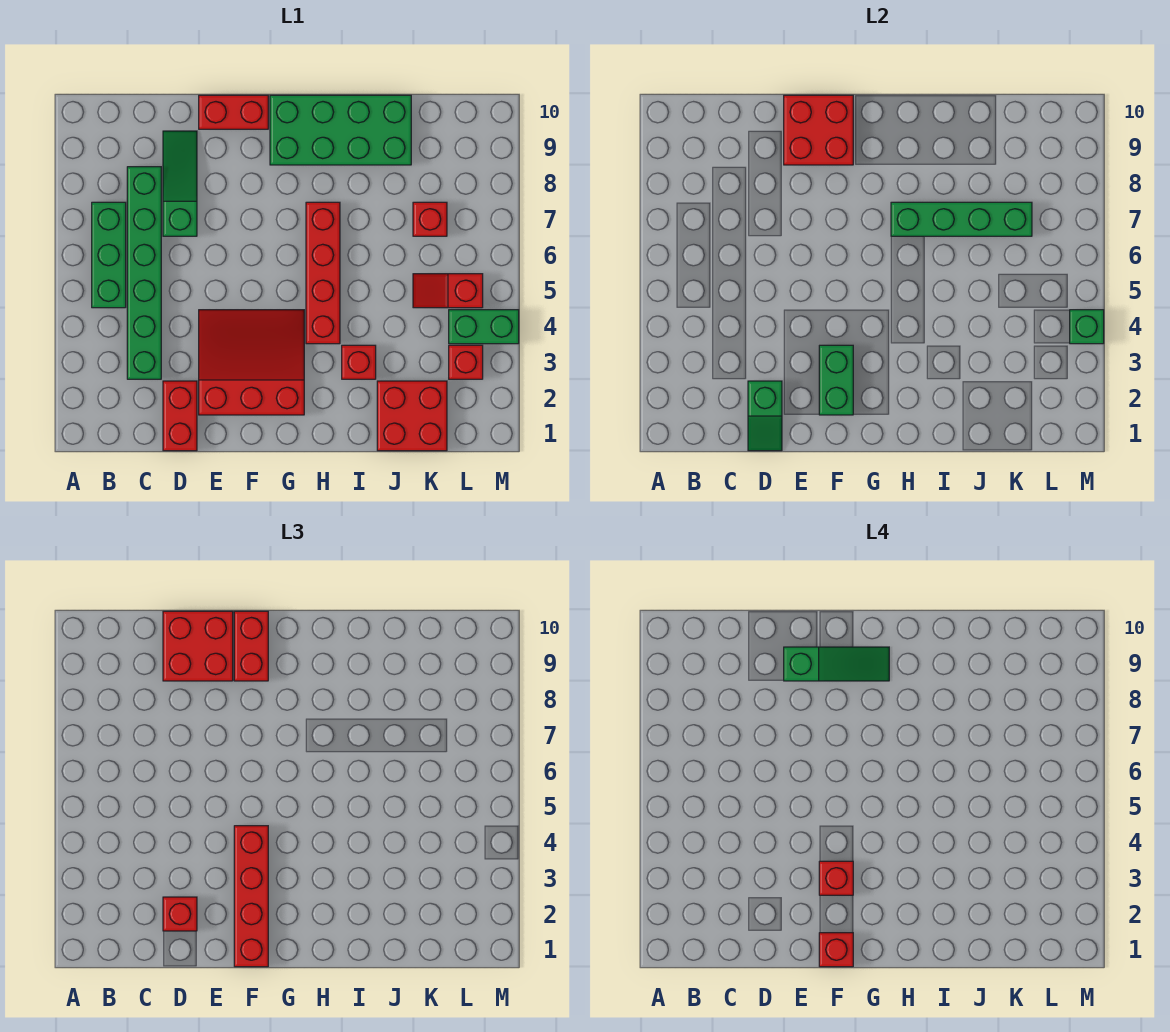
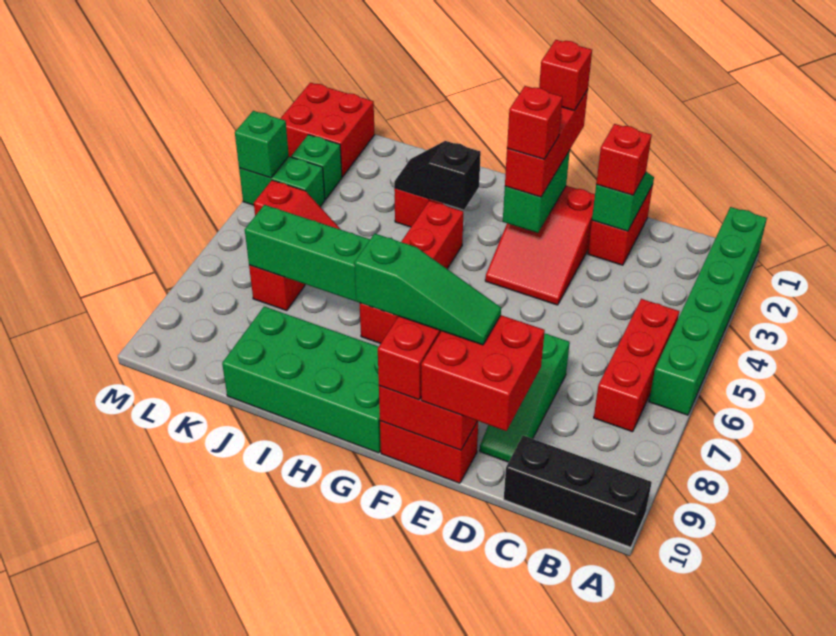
none -> black brick A10:C10 level 1
green brick B5:B7 level 1 -> red brick B5:B7 level 1
green brick C3:C8 level 1 -> green brick A1:A6 level 1
red slope E2:G4 level 1 top 2 -> red slope E2:F4 level 1 top 2
green slope E9:G9 level 4 top E -> green slope E9:G9 level 4 top G
red brick F1:F4 level 3 -> red brick F1:F3 level 3
none -> black slope H3:I3 level 2 top H
red brick J1:K2 level 1 -> red brick L1:M2 level 1
red brick L3 level 1 -> green brick L3 level 1

